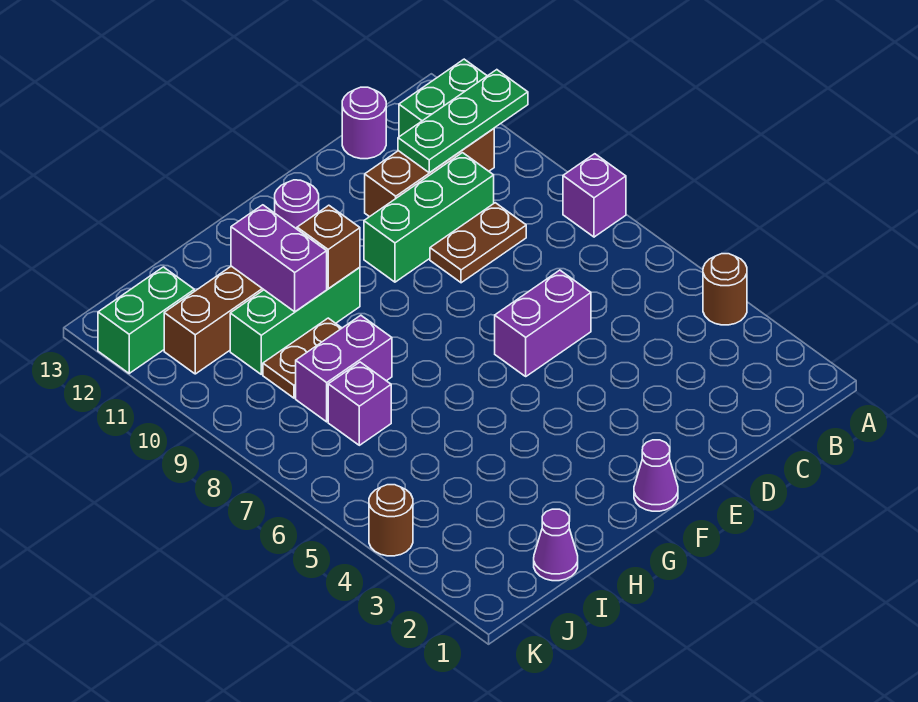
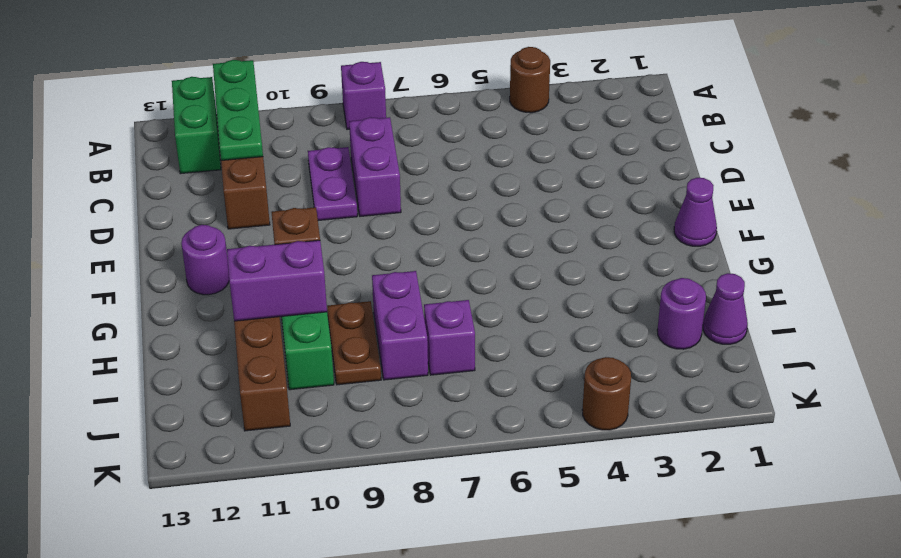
brown plate C9:D9 level 1 -> purple plate C9:D9 level 1
green brick C10:E10 level 1 -> none
purple round brick C13 level 1 -> purple round brick I2 level 1
purple brick D6:E6 level 1 -> purple brick C8:D8 level 1
green brick J12:K12 level 1 -> none

